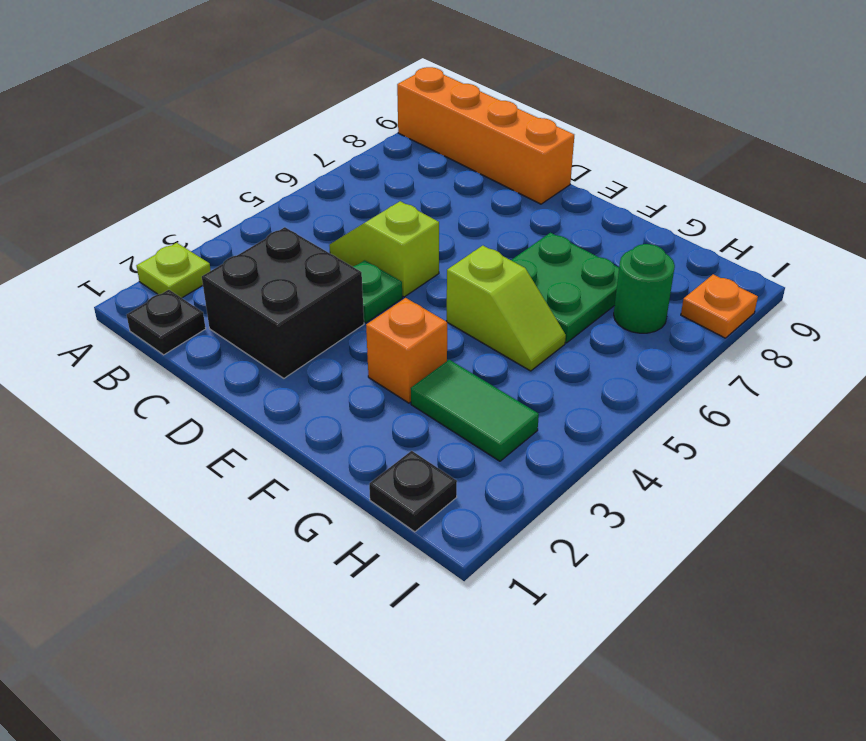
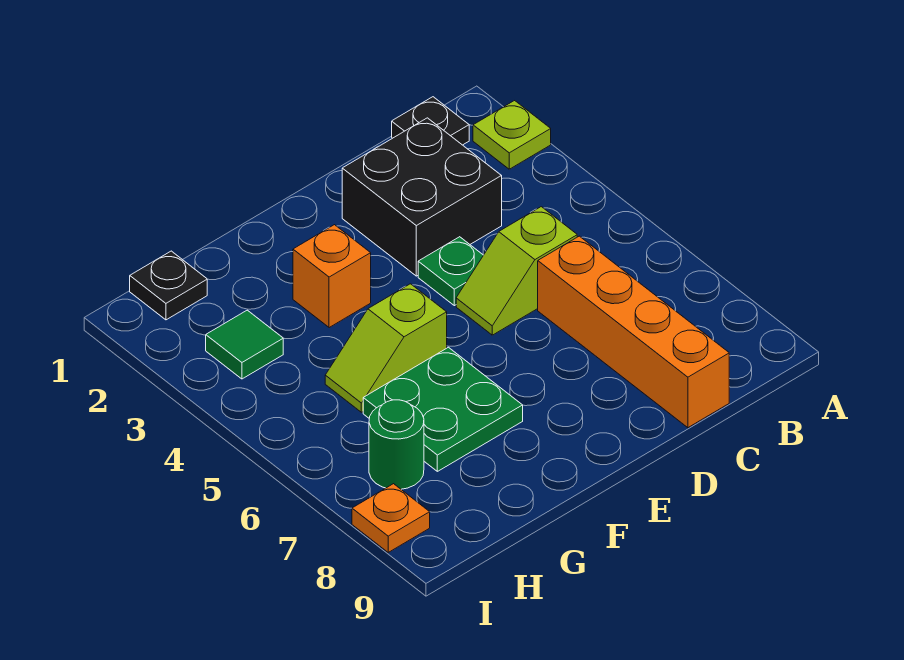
orange brick A9:D9 level 1 -> orange brick C6:C9 level 1
lime slope C5:D5 level 1 top D -> lime slope C5:D5 level 1 top C
green tile G3:H3 level 1 -> green tile H3 level 1

